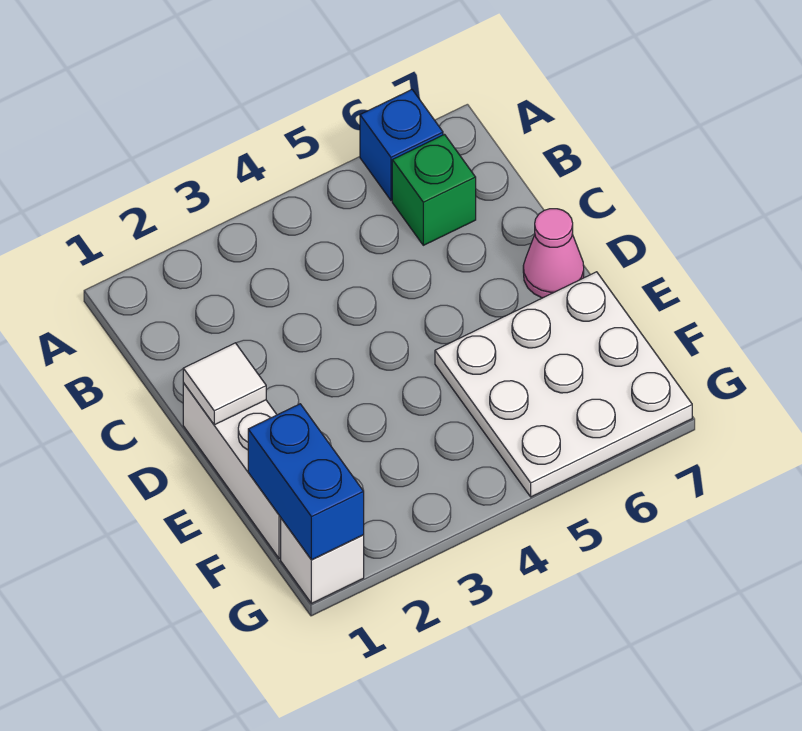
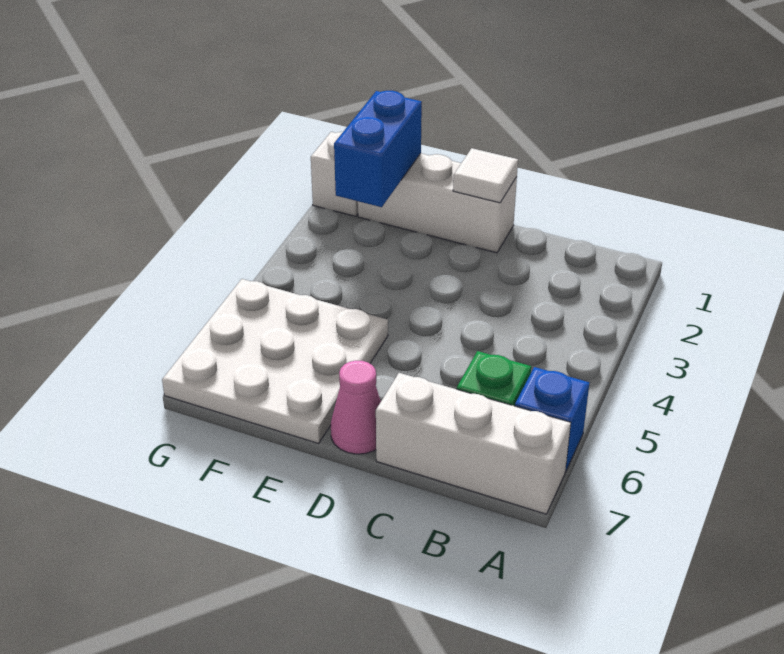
none -> white brick A7:C7 level 1
blue brick F1:G1 level 2 -> blue brick F1:F2 level 2

